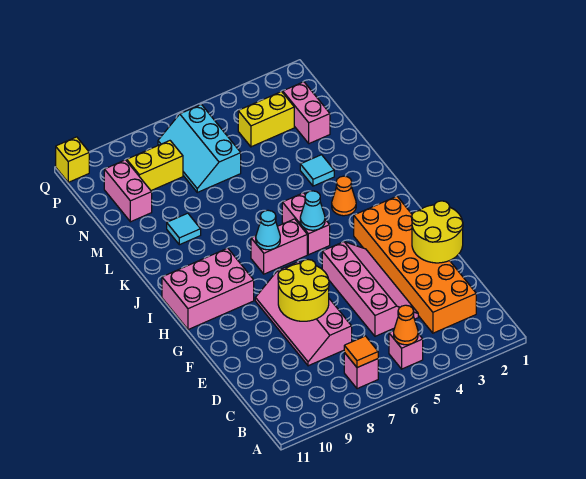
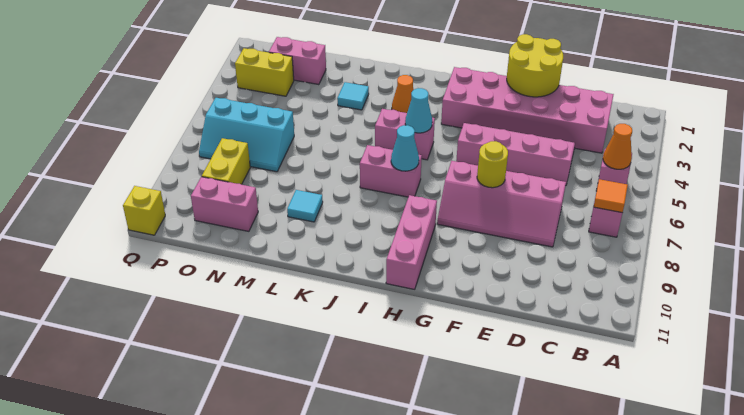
orange brick C2:H3 level 1 -> pink brick C2:H3 level 1
yellow round brick E7:F8 level 2 -> yellow round brick F7 level 2
pink brick H9:I11 level 1 -> pink brick H9:H11 level 1
pink brick I6:I7 level 1 -> pink brick I7:J7 level 1
yellow brick O3:O4 level 1 -> yellow brick O3:P3 level 1

